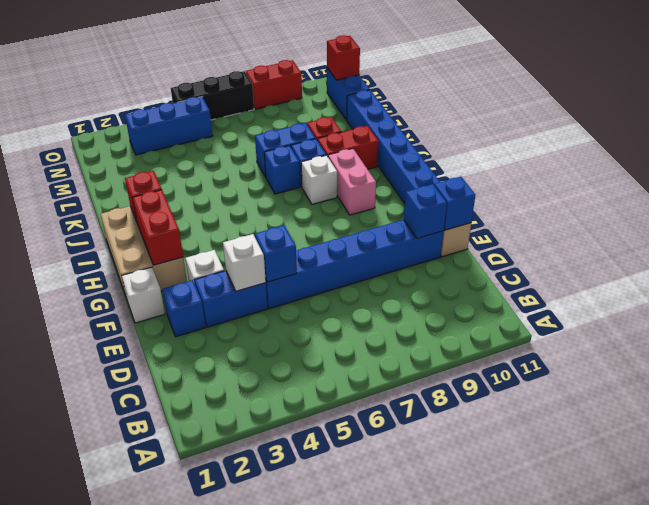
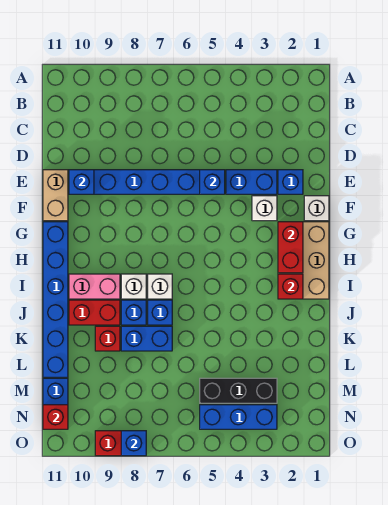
white brick E4 level 2 -> white brick I7 level 1
blue brick E11 level 2 -> blue brick O8 level 2
pink brick H9:I9 level 1 -> pink brick I9:I10 level 1
black brick O5:O7 level 1 -> black brick M3:M5 level 1

